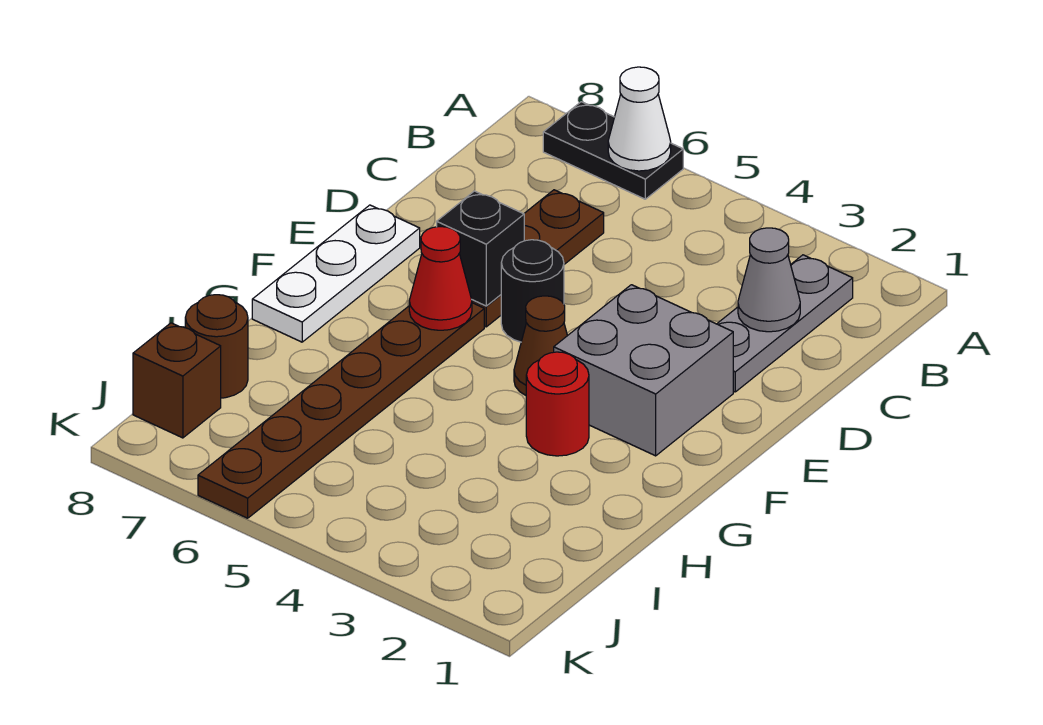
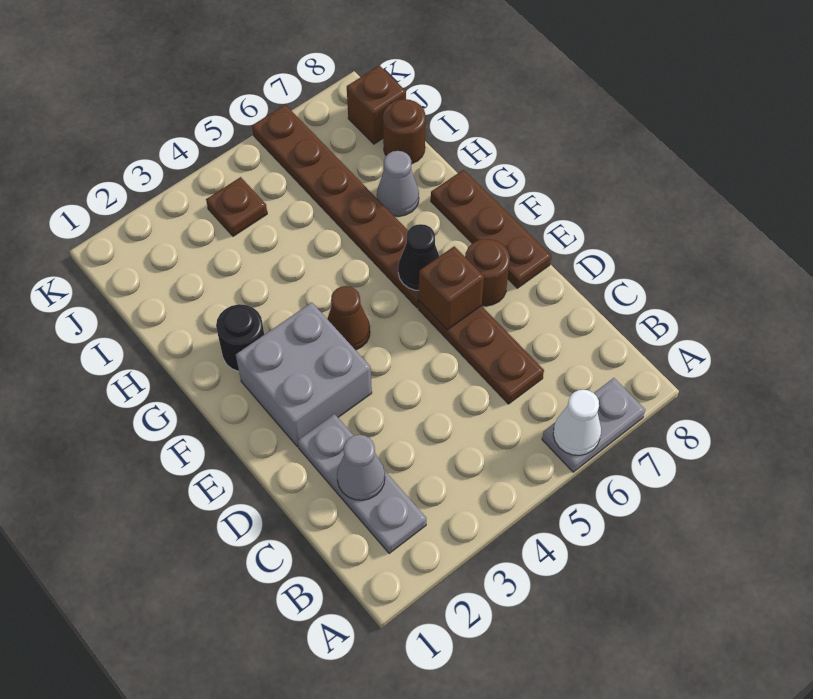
black plate A6:A7 level 1 -> grey plate A6:A7 level 1
black round brick E5 level 1 -> black round brick G2 level 1
black brick E6 level 2 -> brown brick E6 level 2
none -> brown round brick E7 level 1
white plate E8:G8 level 1 -> brown plate E8:G8 level 1
red cone F6 level 2 -> black cone F6 level 2
red round brick G3 level 1 -> none
none -> grey cone H7 level 1
none -> brown plate J4 level 1

